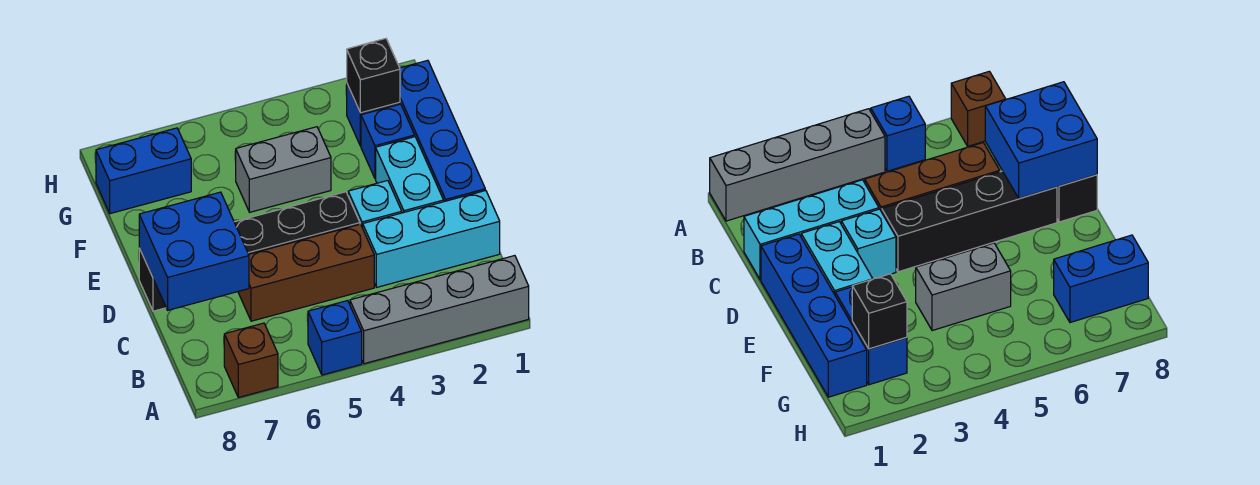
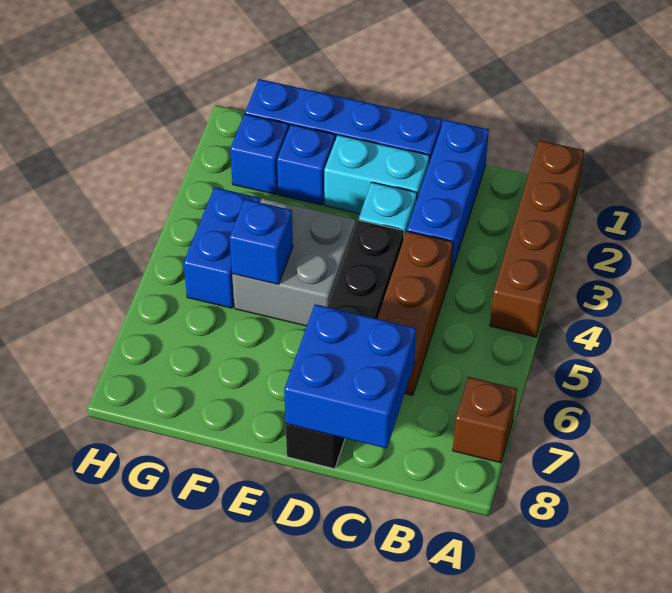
grey brick A1:A4 level 1 -> brown brick A1:A4 level 1
blue brick A5 level 1 -> blue brick F5 level 2
cyan brick C1:C3 level 1 -> blue brick C1:C3 level 1
grey brick F4:F5 level 1 -> grey brick E4:F5 level 1
black brick G2 level 2 -> none
blue brick G7:G8 level 1 -> blue brick G4:G5 level 1

